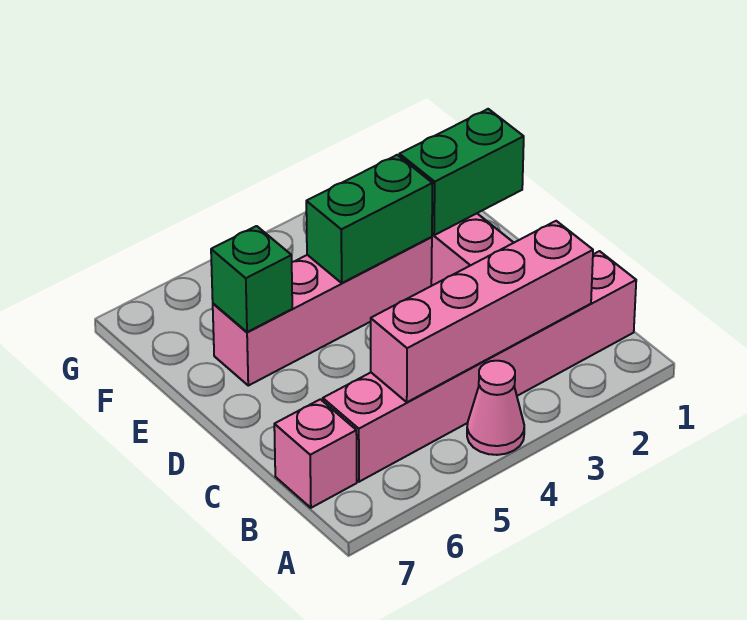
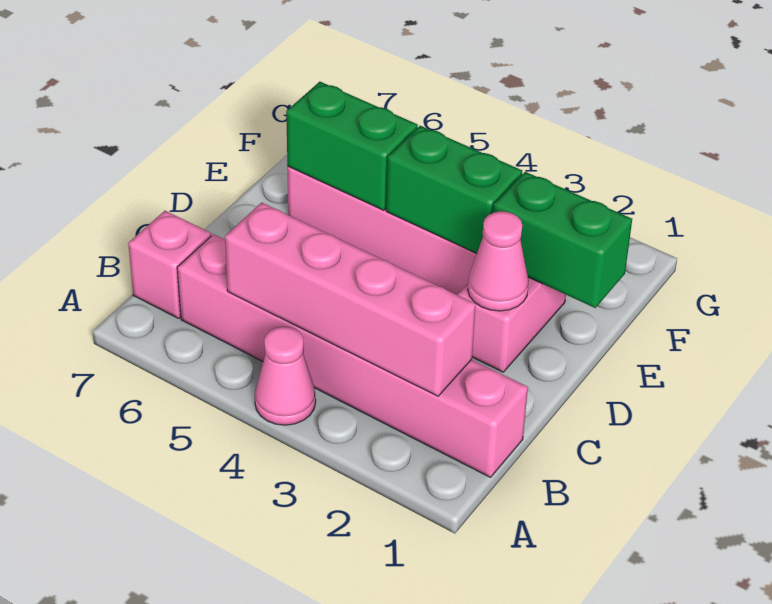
none -> pink cone D2 level 2
green brick E6 level 2 -> green brick E5:E6 level 2

